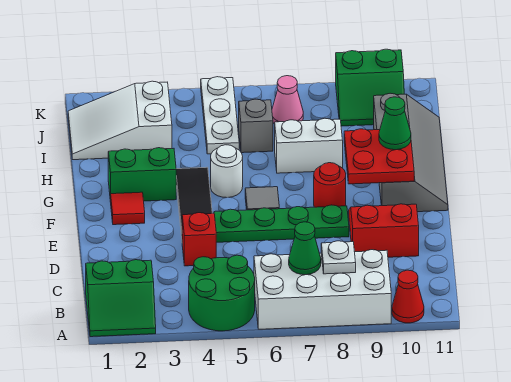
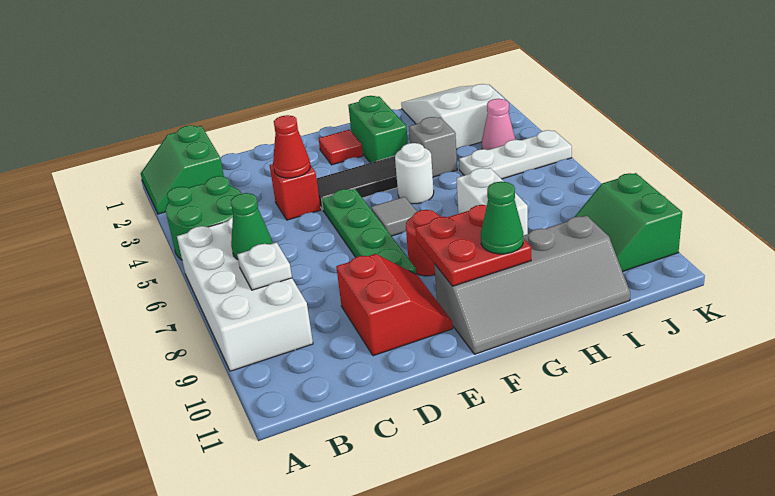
red cone A10 level 1 -> red cone D4 level 2
grey brick I6 level 1 -> grey brick H4 level 1
pink cone J7 level 1 -> pink cone J4 level 1

